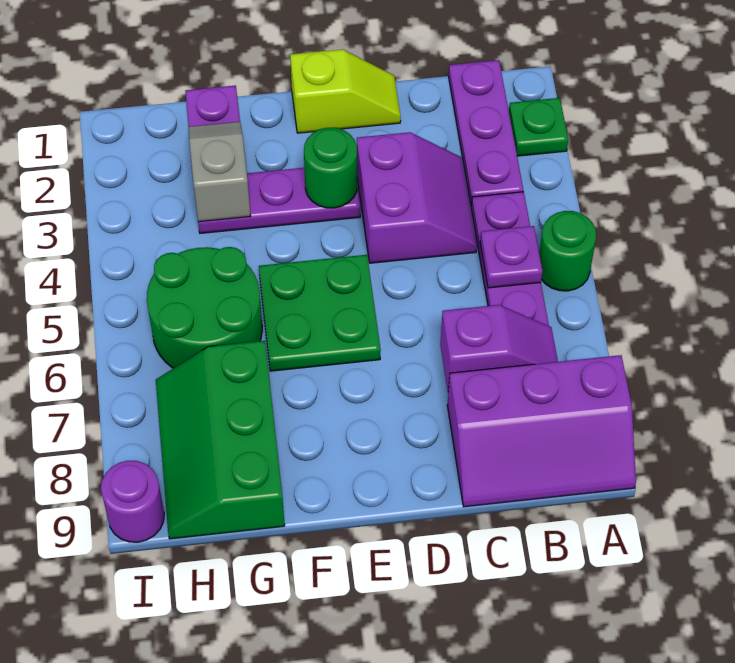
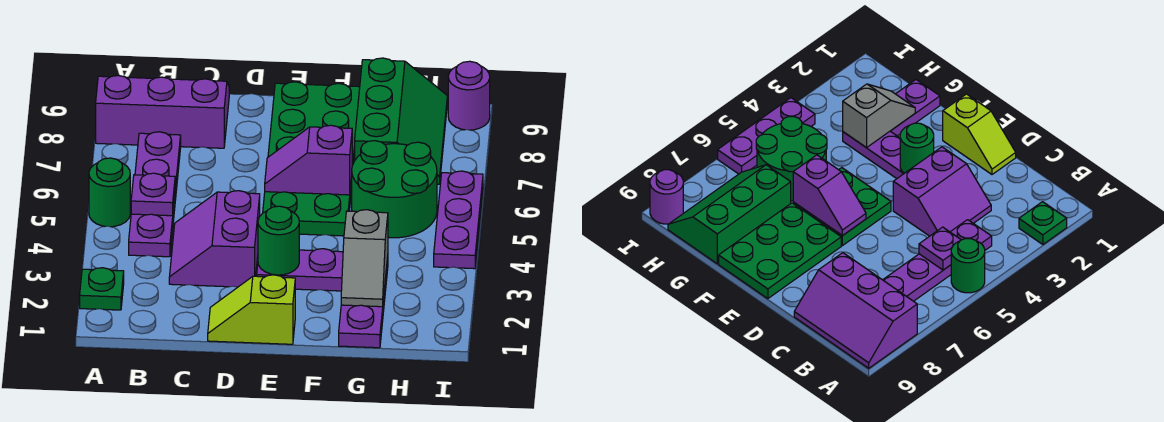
purple plate B1:B3 level 1 -> purple plate I4:I6 level 1
purple slope B7:C7 level 2 top C -> purple slope E6:F6 level 2 top F
none -> green plate E7:F9 level 1

